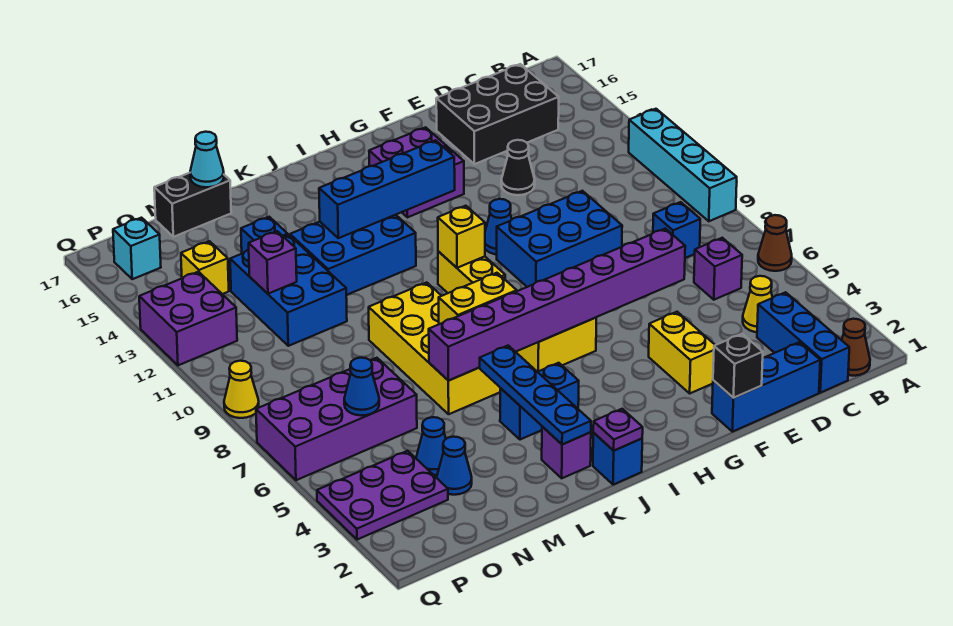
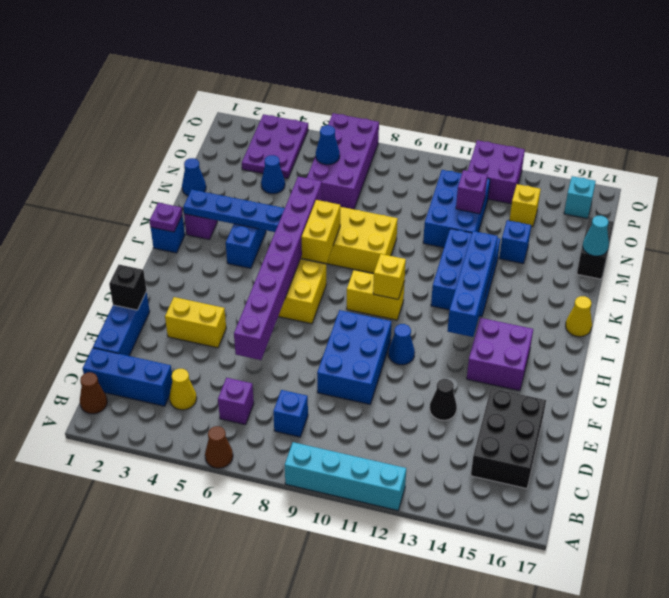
blue brick M11:N13 level 1 -> blue brick M11:O12 level 1
blue cone N3 level 1 -> blue cone M1 level 1
yellow cone Q9 level 1 -> yellow cone J17 level 1

